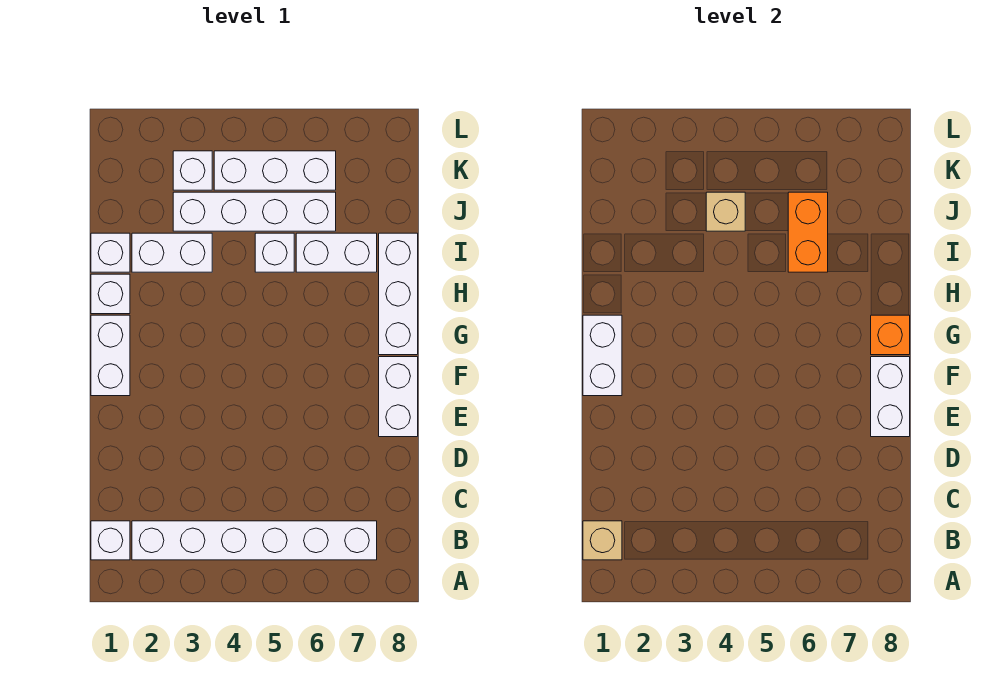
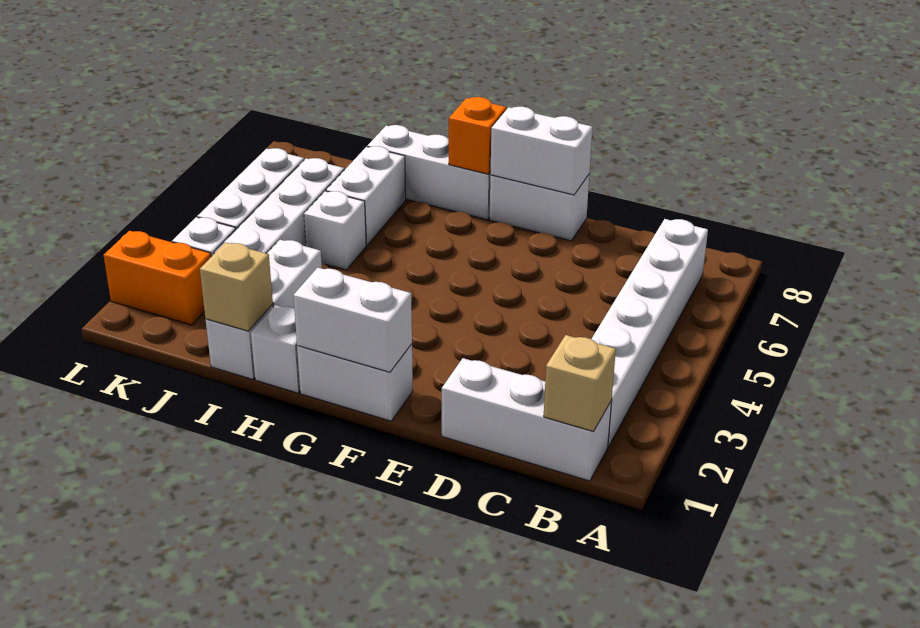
white brick B1 level 1 -> white brick B1:D1 level 1
orange brick I6:J6 level 2 -> orange brick K2:L2 level 1
tan brick J4 level 2 -> tan brick I1 level 2

